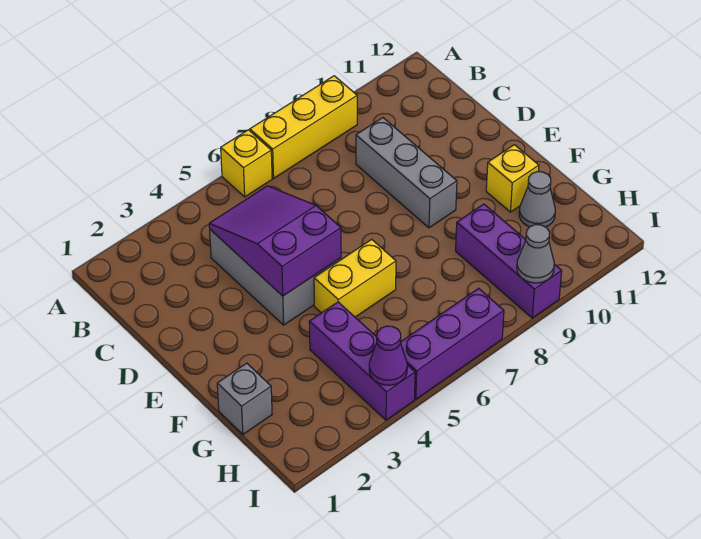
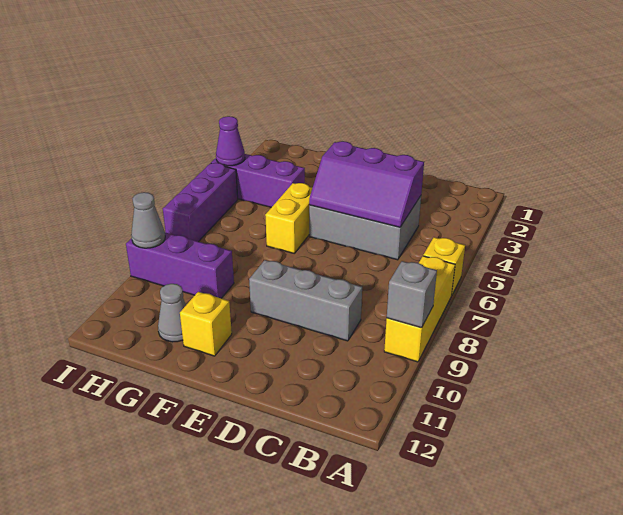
purple slope C4:E5 level 2 top E -> purple slope C4:E5 level 2 top 4
grey brick G1 level 1 -> grey brick A9 level 2

